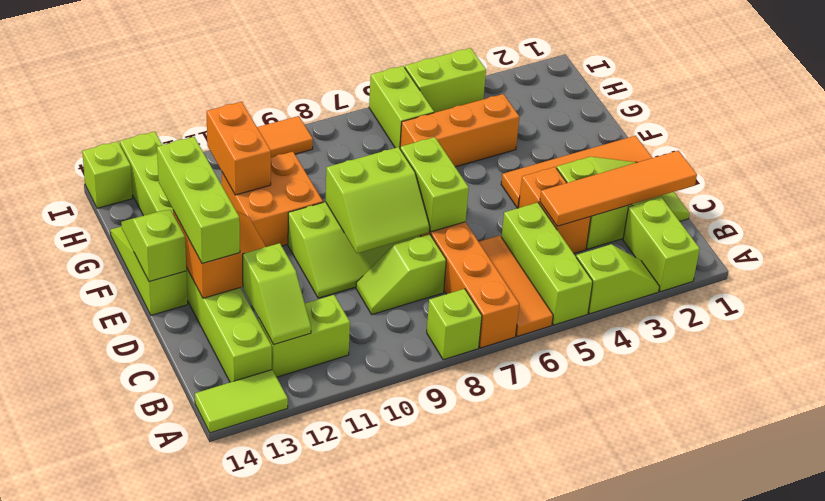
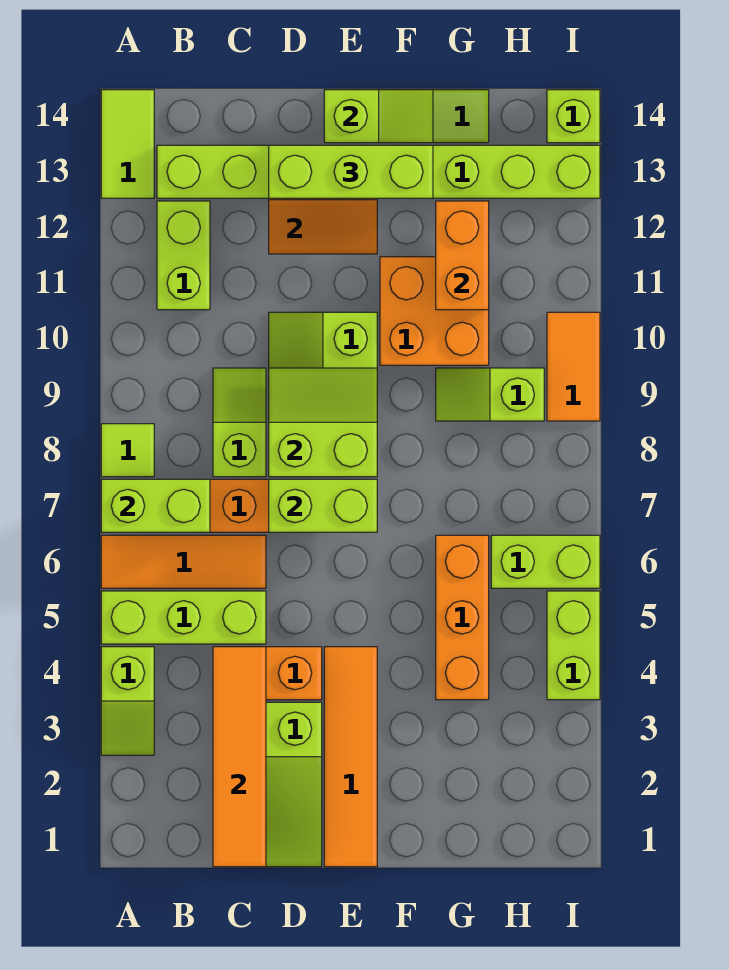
lime brick A2:B2 level 1 -> lime brick A7:B7 level 2
lime brick A8 level 1 -> lime tile A8 level 1
lime slope B12:C12 level 2 top C -> lime slope G9:H9 level 1 top H
lime slope D8:E9 level 2 top E -> lime slope D8:E9 level 2 top 8
orange brick G11:H11 level 2 -> orange brick G11:G12 level 2

